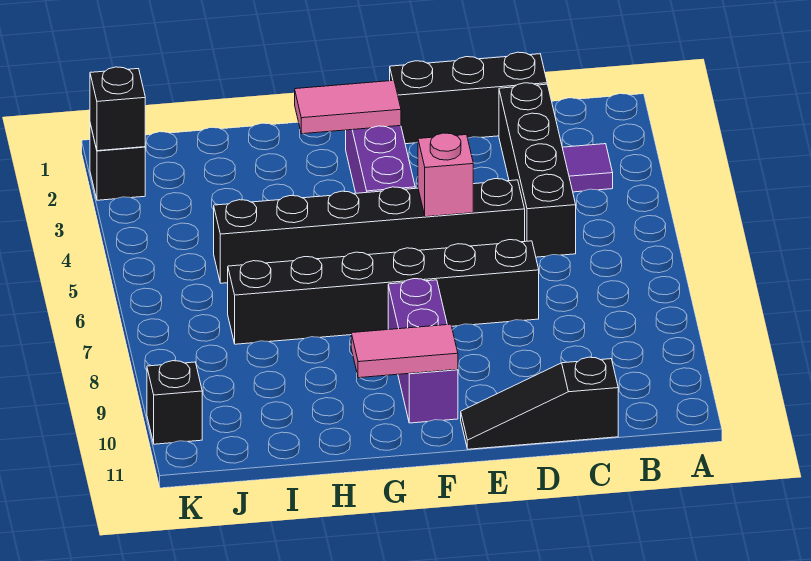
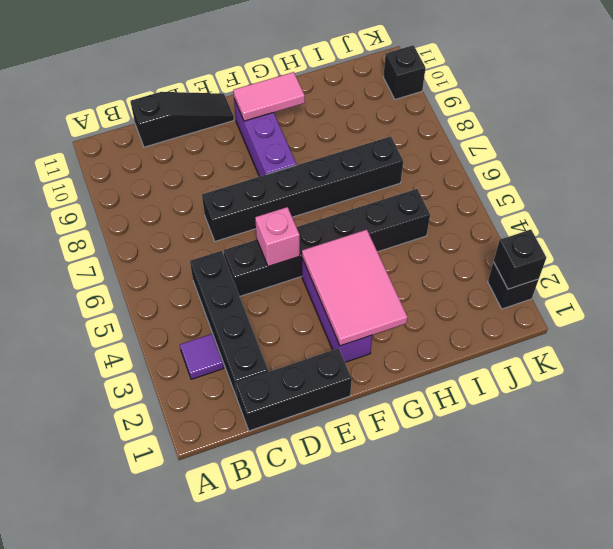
pink tile F2:G2 level 2 -> pink tile F2:G4 level 2

